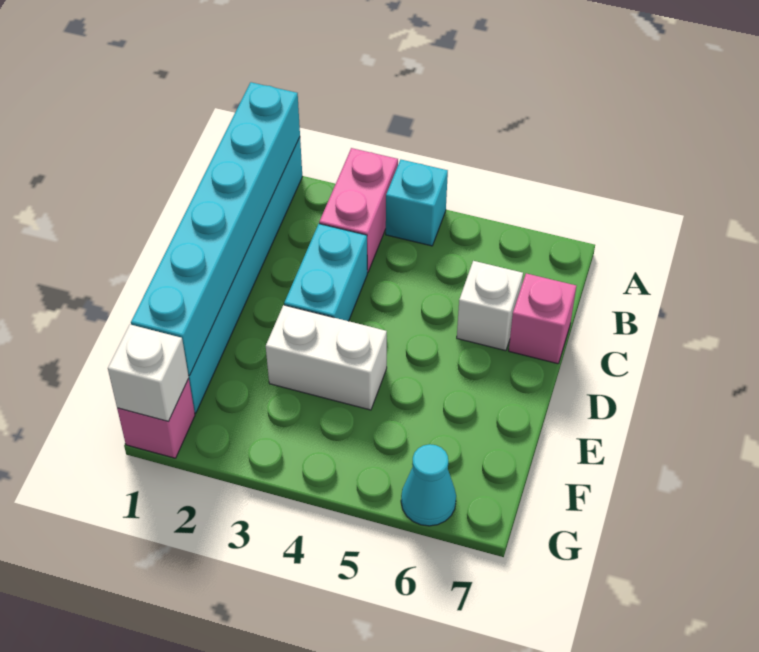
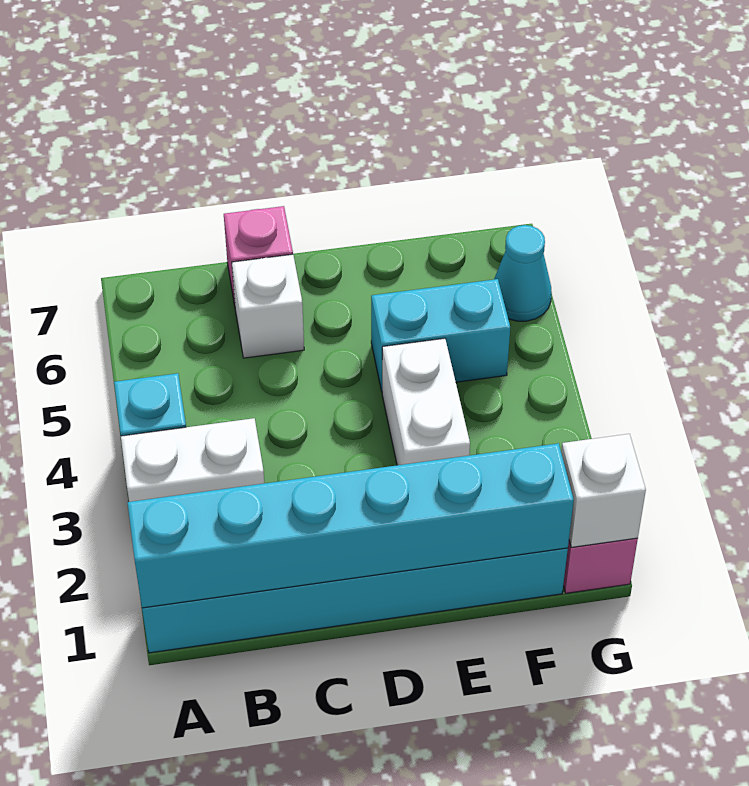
pink brick A3:B3 level 1 -> white brick A3:B3 level 1
cyan brick C3:D3 level 1 -> cyan brick E5:F5 level 1

